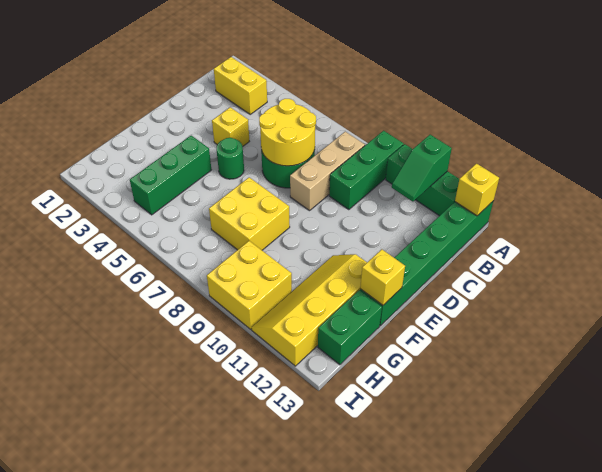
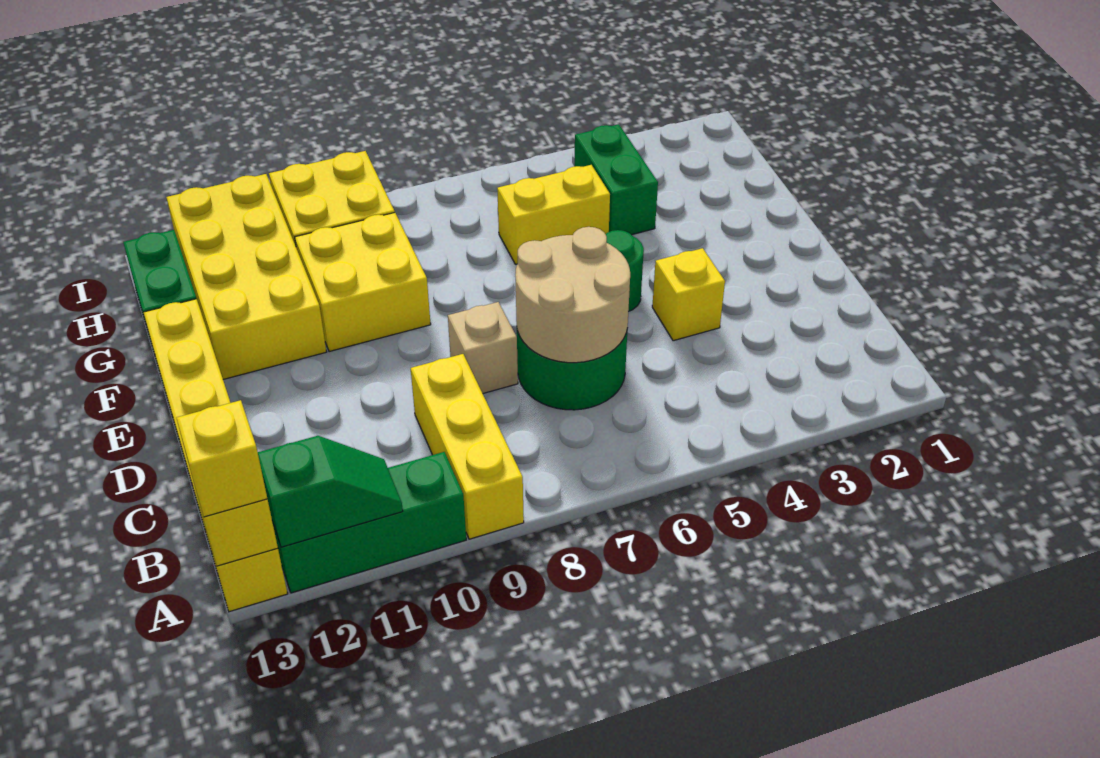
green brick A9:C9 level 1 -> yellow brick A9:C9 level 1
green slope A11:B11 level 2 top A -> green slope A11:A12 level 2 top 12
green brick A13:F13 level 1 -> yellow brick A13:F13 level 1
yellow brick B2:B3 level 1 -> yellow brick G5:G6 level 1
tan brick B8:D8 level 1 -> tan brick D8 level 1
yellow round brick C6:D7 level 2 -> tan round brick C6:D7 level 2
green brick F4:H4 level 1 -> green brick G4:H4 level 1
yellow brick F7:G8 level 1 -> yellow brick F9:G10 level 1
yellow slope F11:I12 level 1 top 12 -> yellow brick F11:I12 level 1
yellow brick F13 level 2 -> yellow brick A13 level 3

